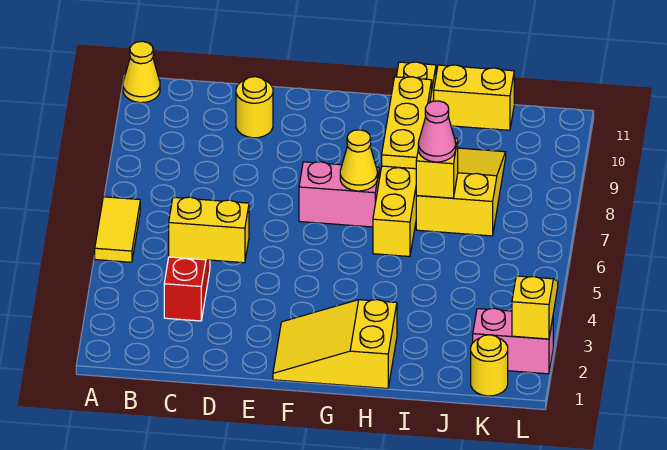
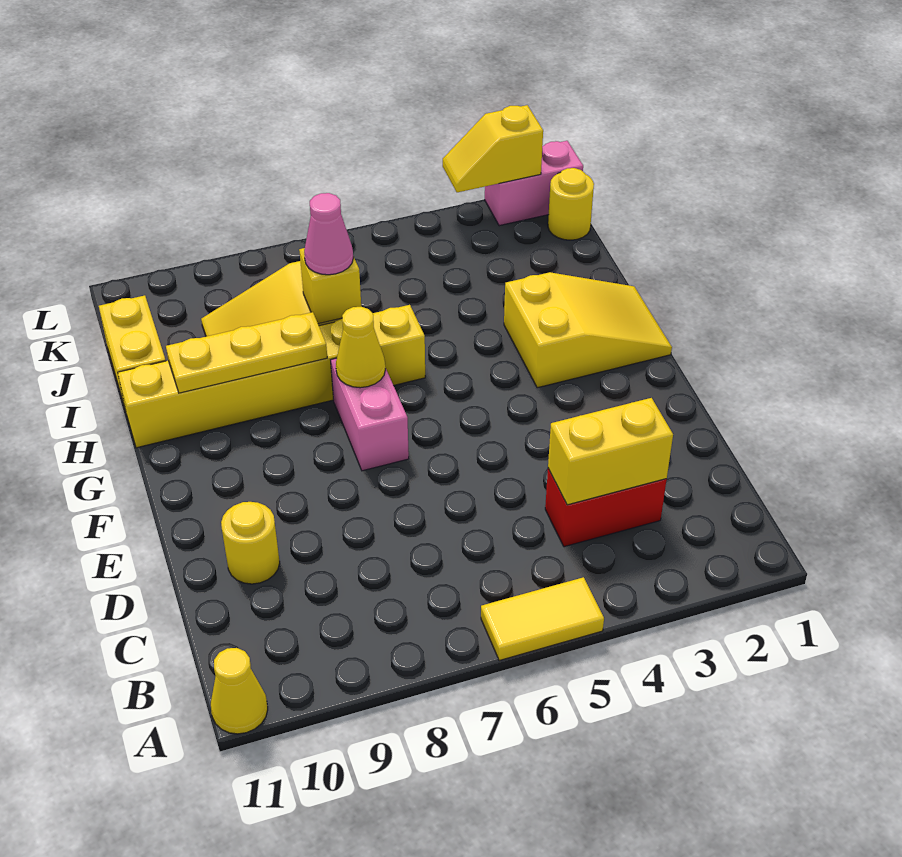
yellow brick C4:D4 level 2 -> yellow brick C3:C4 level 2
yellow slope F1:H2 level 1 top H -> yellow slope G1:H3 level 1 top 3
pink brick K2:L2 level 1 -> pink brick L1:L2 level 1

